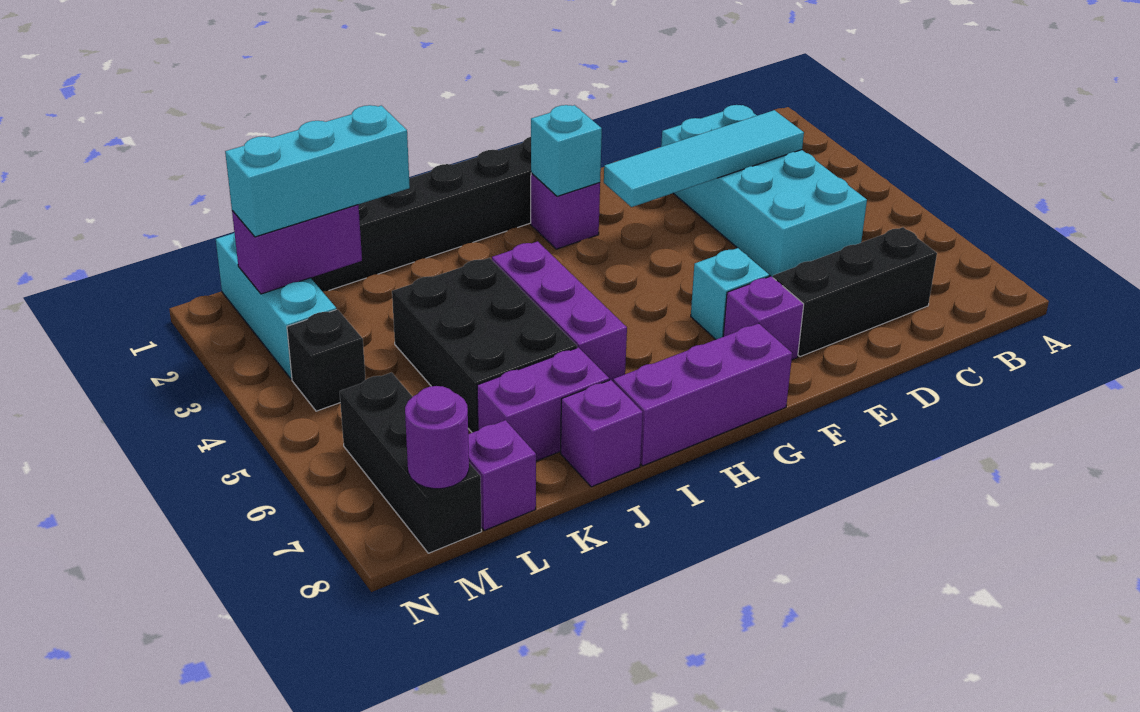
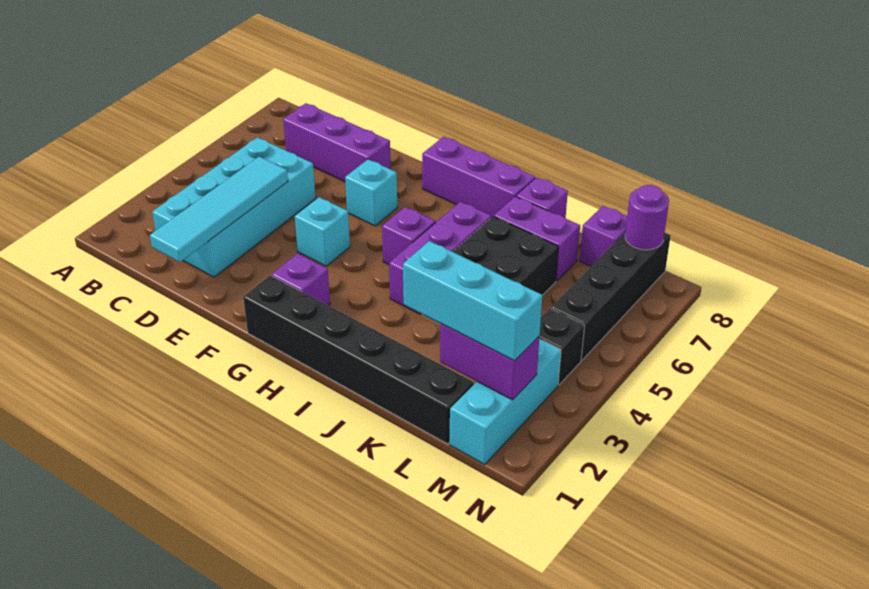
cyan tile C3:F3 level 2 -> cyan tile D1:D4 level 2
black brick C7:E7 level 1 -> purple brick C7:E7 level 1
purple brick F7 level 1 -> purple brick H5 level 1
cyan brick G2 level 2 -> cyan brick F4 level 1
black brick M6:M8 level 1 -> black brick M5:M8 level 1

